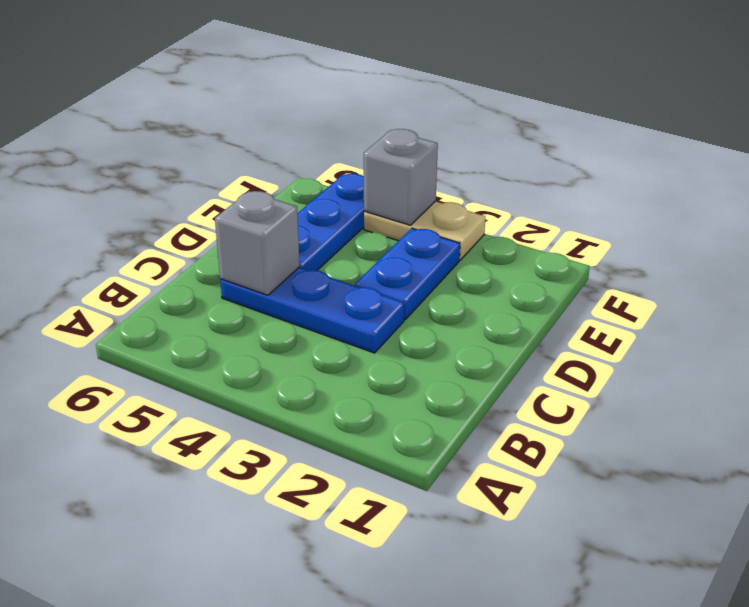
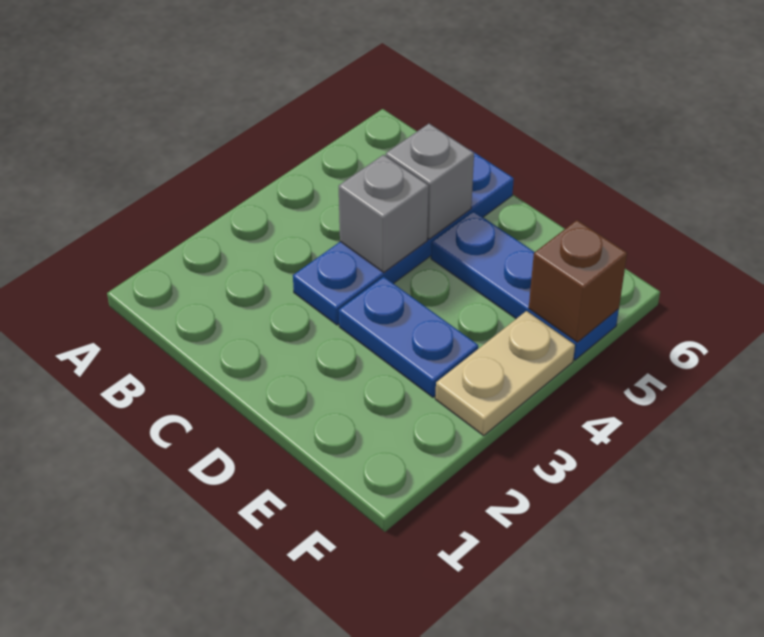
blue plate C3:C5 level 1 -> blue plate C3:C6 level 1
grey brick F4 level 2 -> grey brick C4 level 2
none -> brown brick F5 level 2

